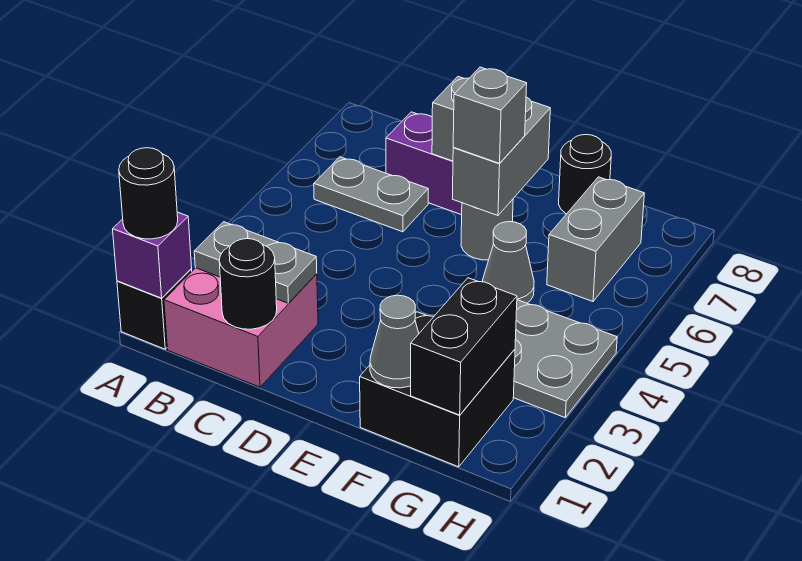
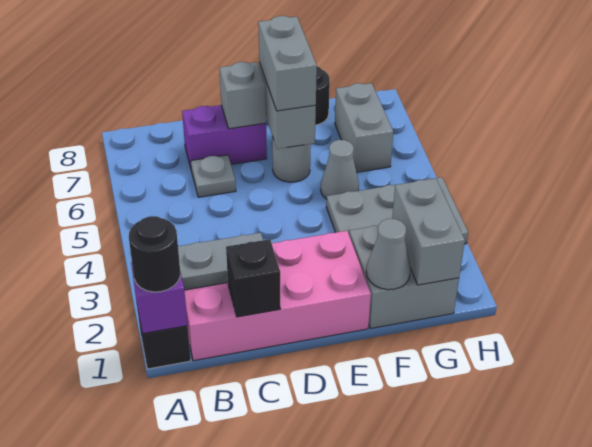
pink brick B1:C2 level 1 -> pink brick B1:E2 level 1
grey plate B6:C6 level 1 -> grey plate C6 level 1
black round brick C1 level 2 -> black brick C1 level 2
grey brick E6 level 3 -> grey brick E6:E7 level 3
black brick F1:G2 level 1 -> grey brick F1:G2 level 1
black brick G1:G2 level 2 -> grey brick G1:G2 level 2

